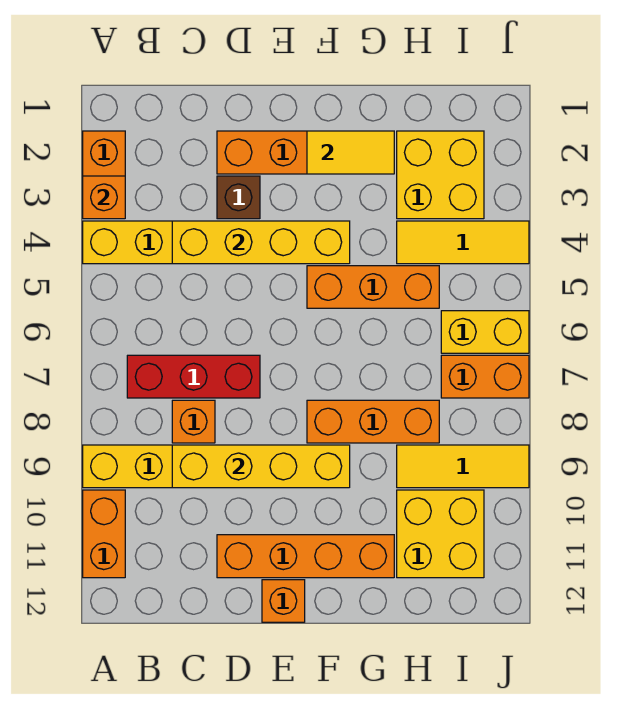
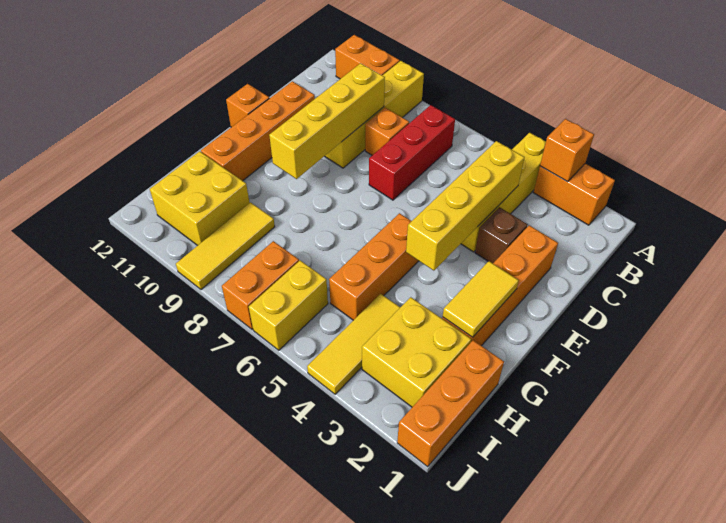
orange brick F8:H8 level 1 -> orange brick H1:J1 level 1

